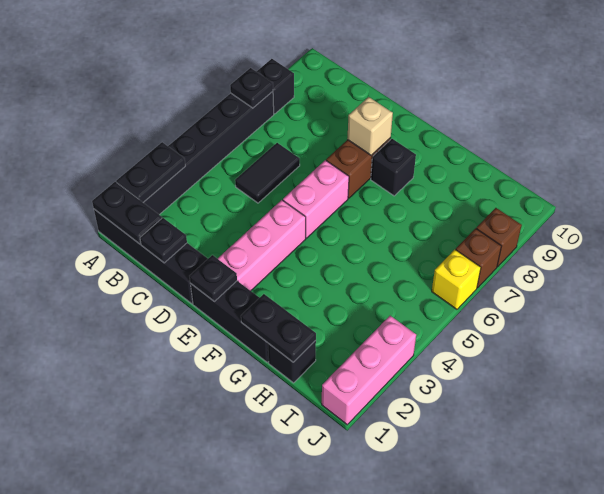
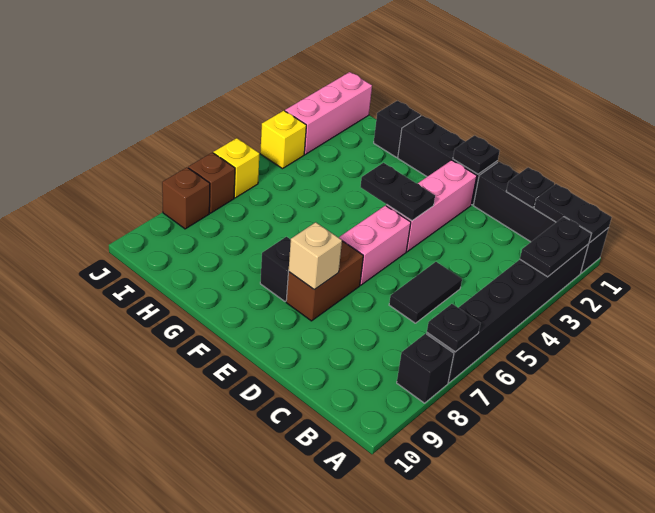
black plate G1:H1 level 2 -> black plate E4:F4 level 2
none -> yellow brick J4 level 1

